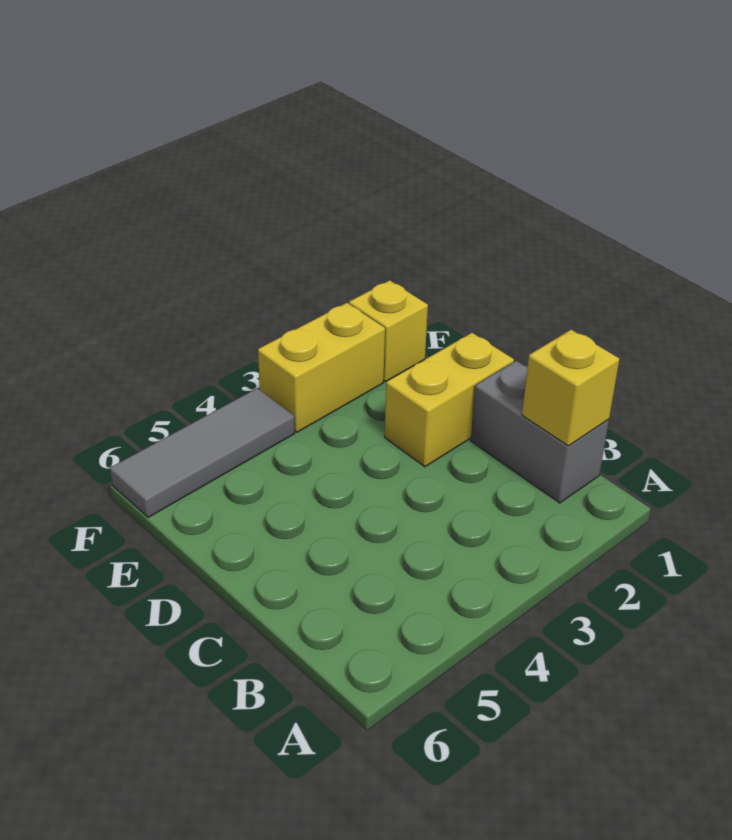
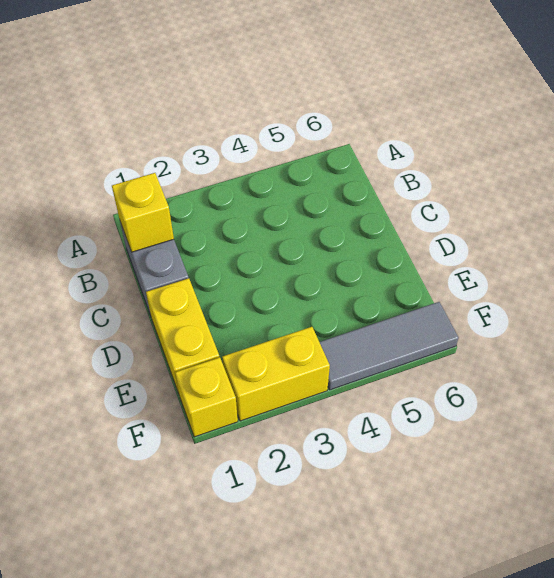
yellow brick D1:D2 level 1 -> yellow brick D1:E1 level 1

